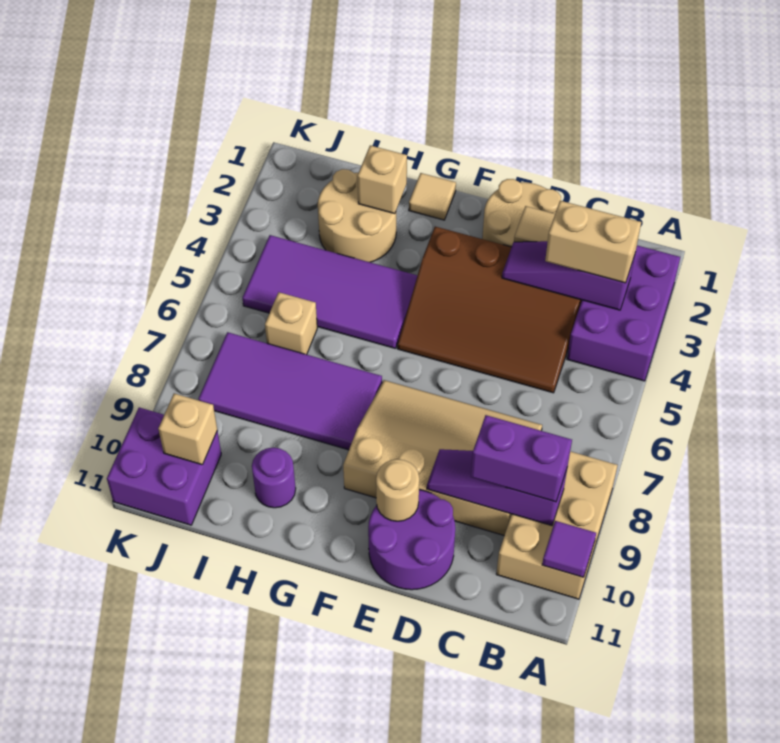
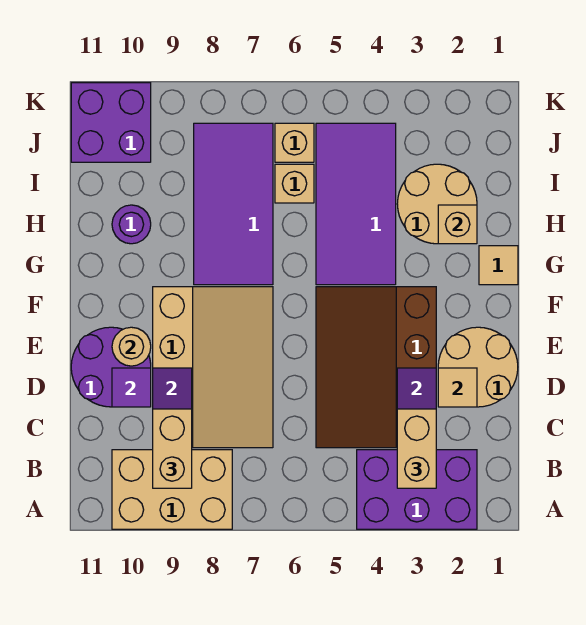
purple tile A10 level 2 -> purple tile D10 level 2
purple brick B9:C9 level 3 -> tan brick B9:C9 level 3
tan brick J10 level 2 -> tan brick J6 level 1

